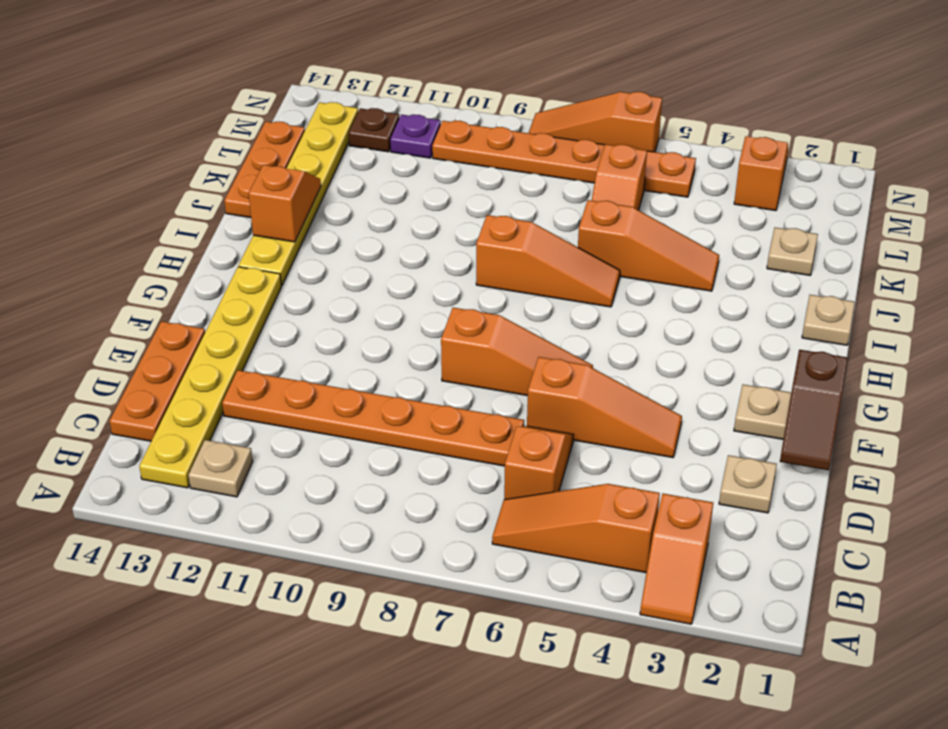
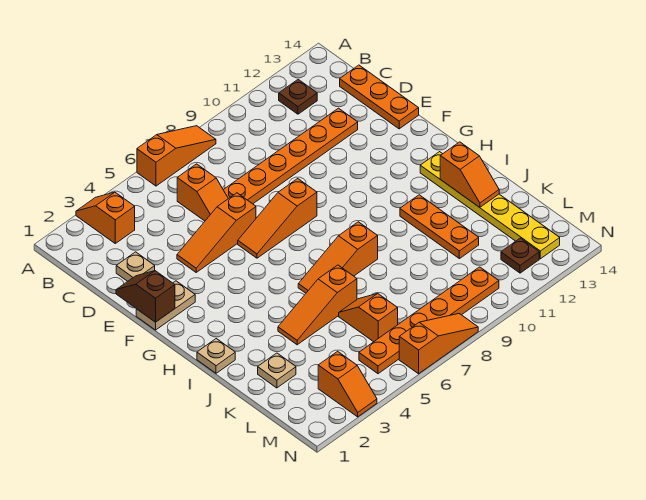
orange slope B4:B6 level 1 top 4 -> orange slope A6:A8 level 1 top 6
tan plate B12 level 1 -> brown plate B12 level 1
yellow plate B13:G13 level 1 -> none
orange plate J14:L14 level 1 -> orange plate I11:K11 level 1
purple plate M11 level 1 -> none

